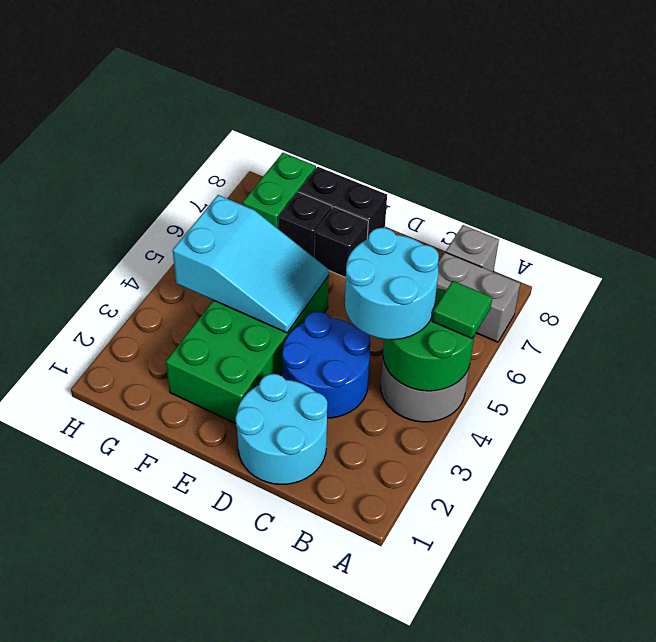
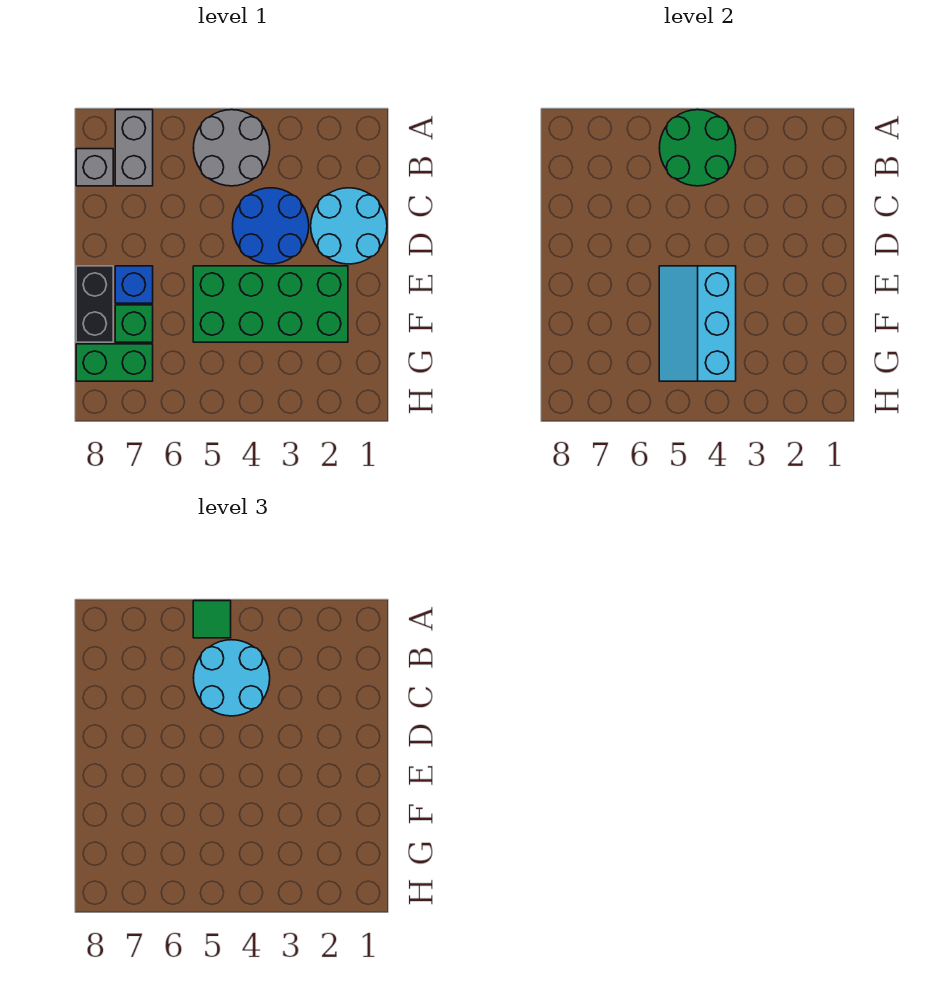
cyan slope E4:G5 level 2 top G -> cyan slope E4:G5 level 2 top 4
black brick E7 level 1 -> blue brick E7 level 1
black brick F7 level 1 -> green brick F7 level 1

